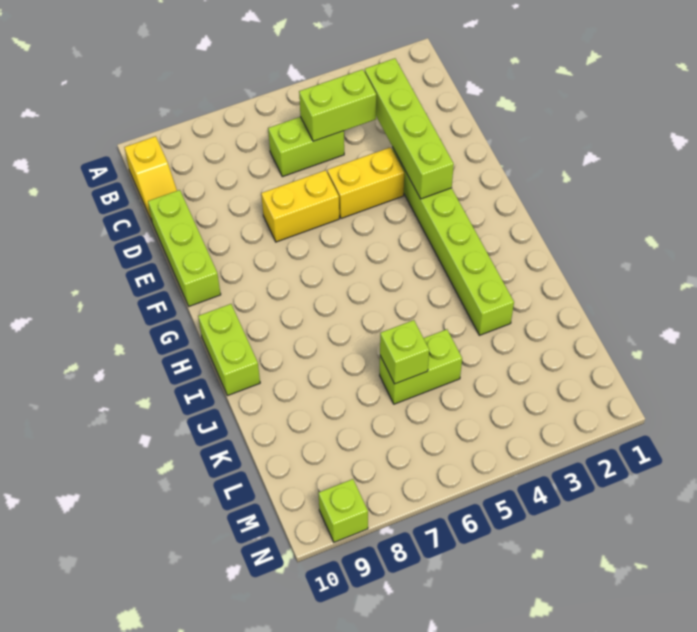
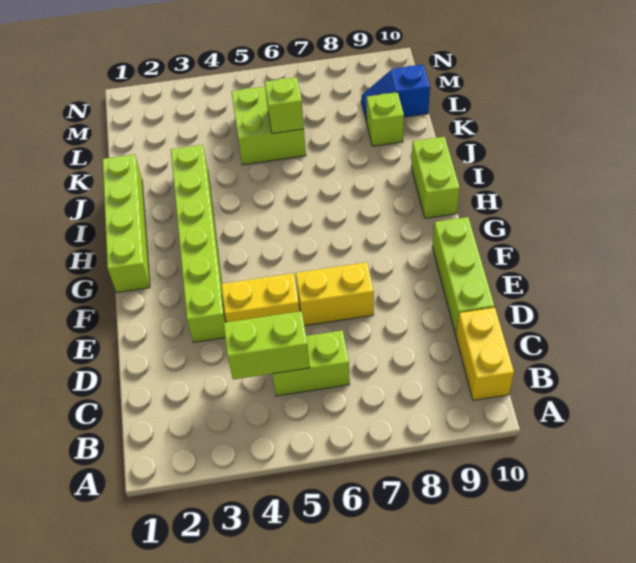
yellow slope B10:C10 level 1 top B -> yellow brick B10:C10 level 1
lime brick C3:F3 level 2 -> lime brick G1:J1 level 1
lime brick K5:K6 level 1 -> lime brick K5:L6 level 1
none -> blue slope L9:L10 level 1 top 10
lime brick N9 level 1 -> lime brick K9 level 1

